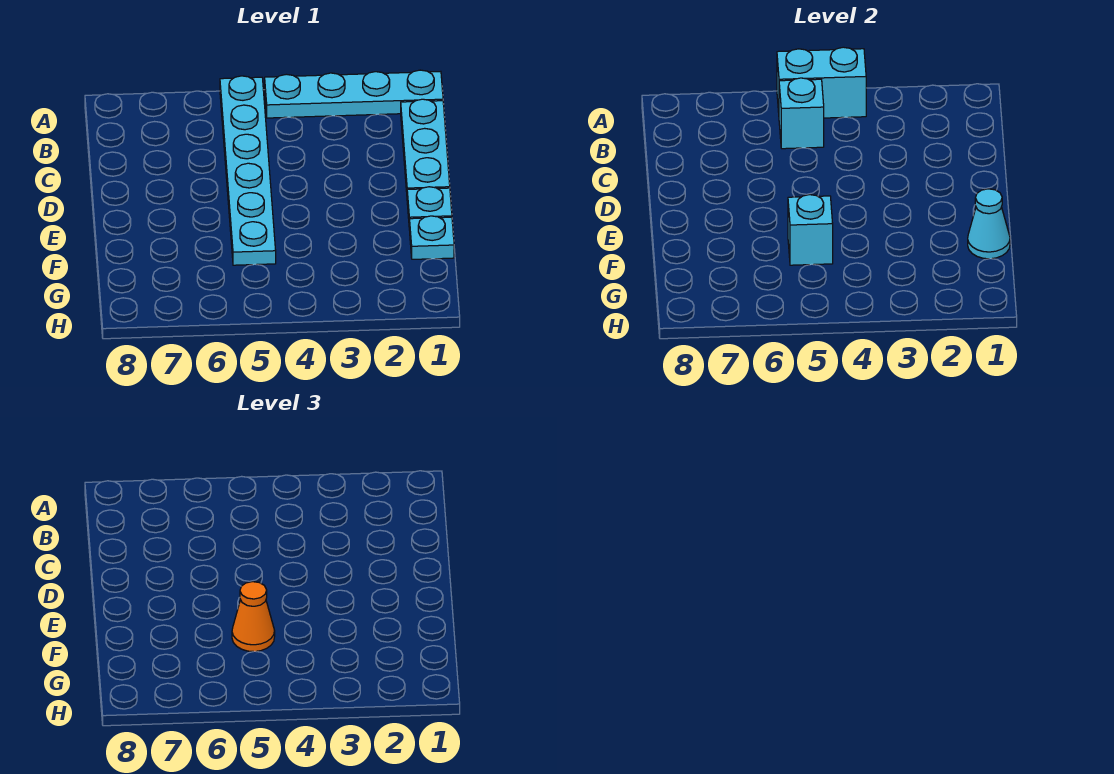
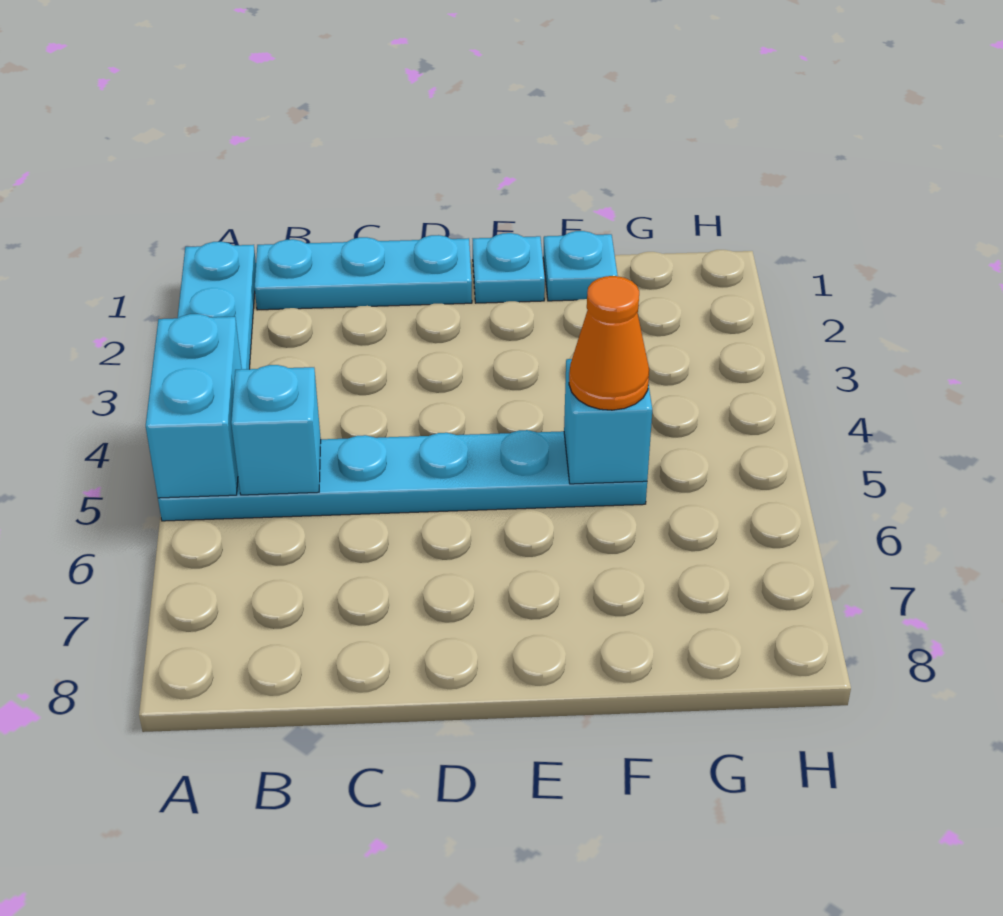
cyan cone F1 level 2 -> none

